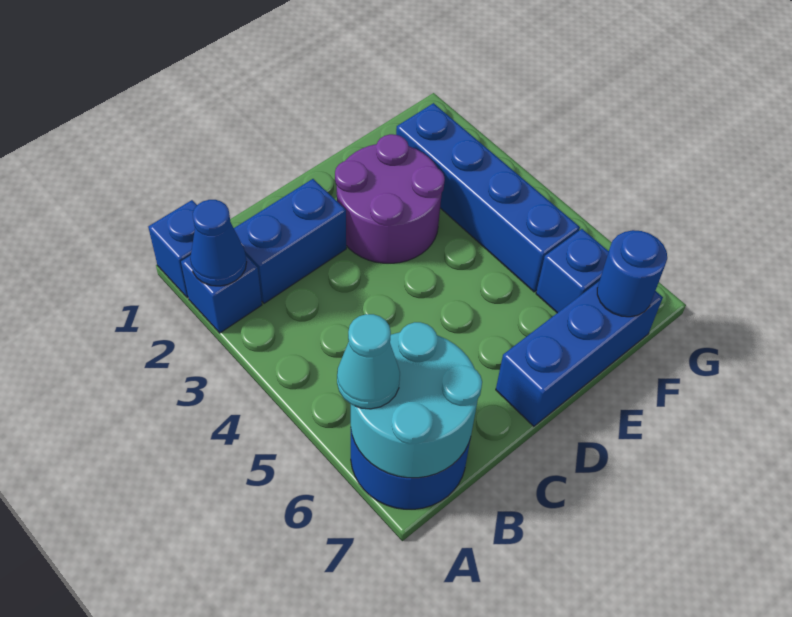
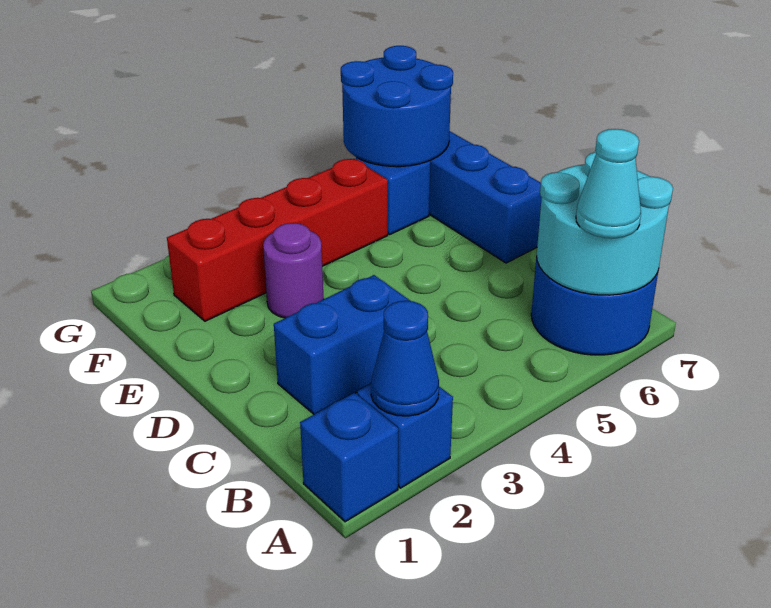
blue brick B2:C2 level 1 -> blue brick C2:C3 level 1
purple round brick D2:E3 level 1 -> purple round brick E3 level 1
blue brick F2:F5 level 1 -> red brick F2:F5 level 1
blue round brick F7 level 2 -> blue round brick F6:G7 level 2

